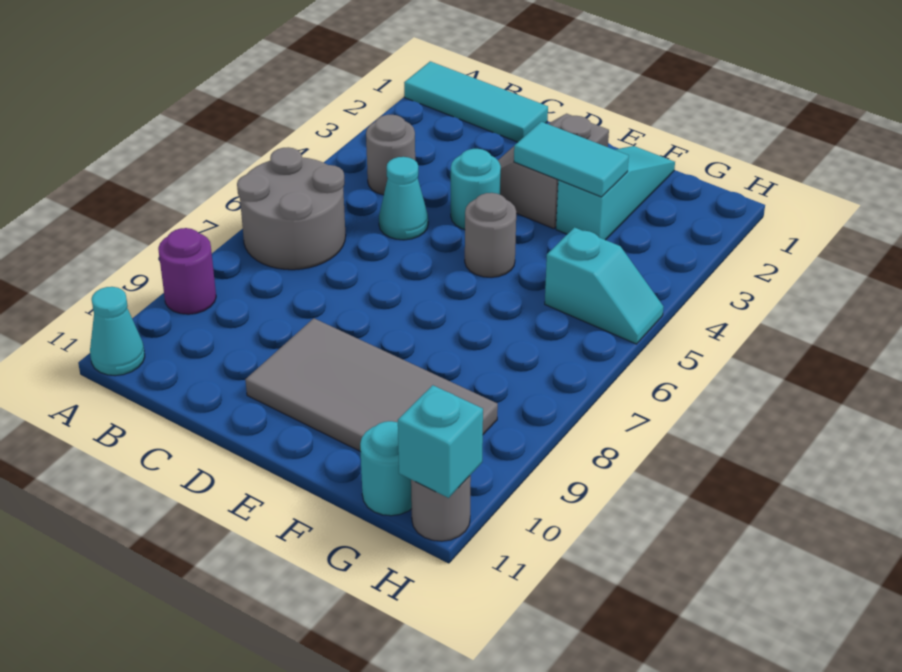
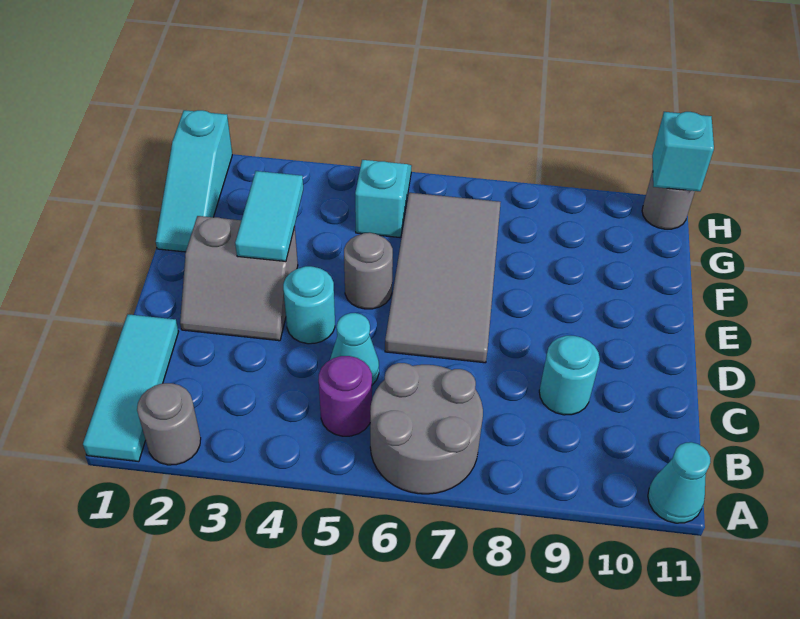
purple round brick A9 level 1 -> purple round brick B5 level 1
grey round brick B4 level 1 -> grey round brick A2 level 1
grey tile D9:G10 level 1 -> grey tile D6:G7 level 1
cyan slope F1:F3 level 1 top 3 -> cyan slope F1:H1 level 1 top H
cyan round brick G11 level 1 -> cyan round brick C9 level 1

